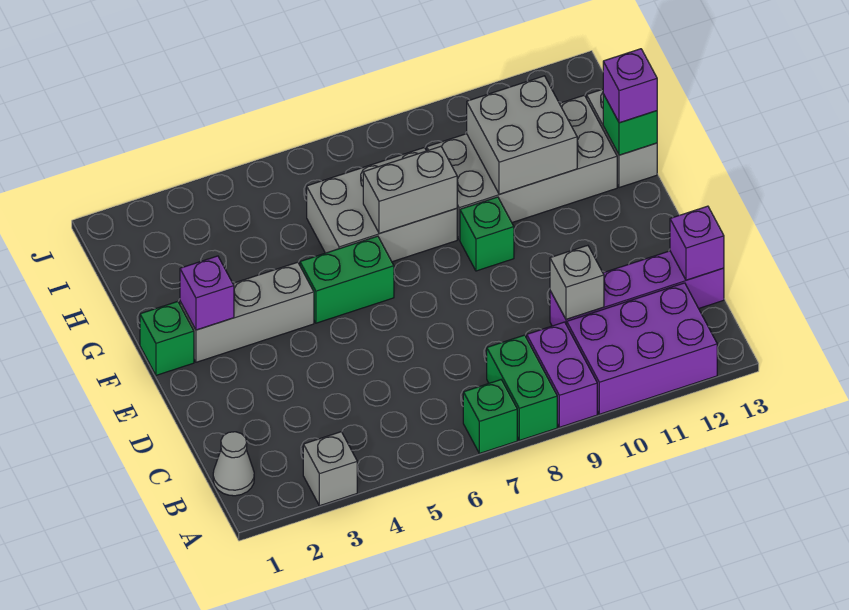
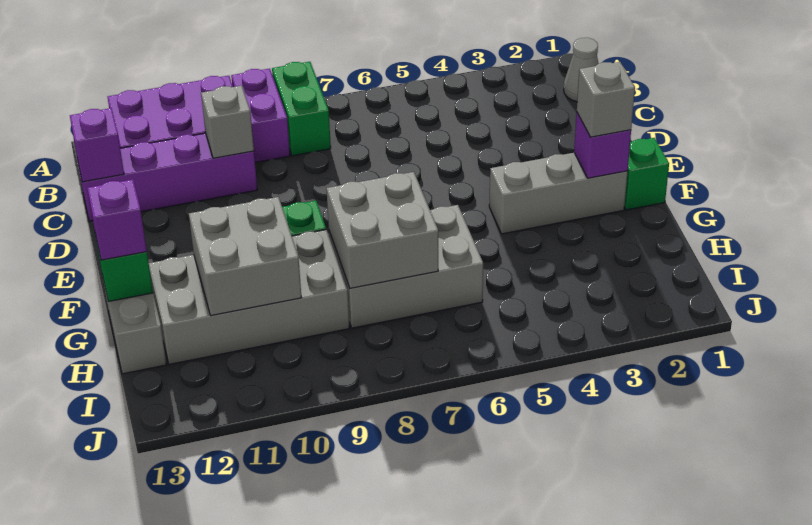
grey brick A3 level 1 -> grey brick F2 level 3
green brick A7 level 1 -> none
green brick F5:F6 level 1 -> none
grey brick G7:G8 level 2 -> grey brick G7:H8 level 2

